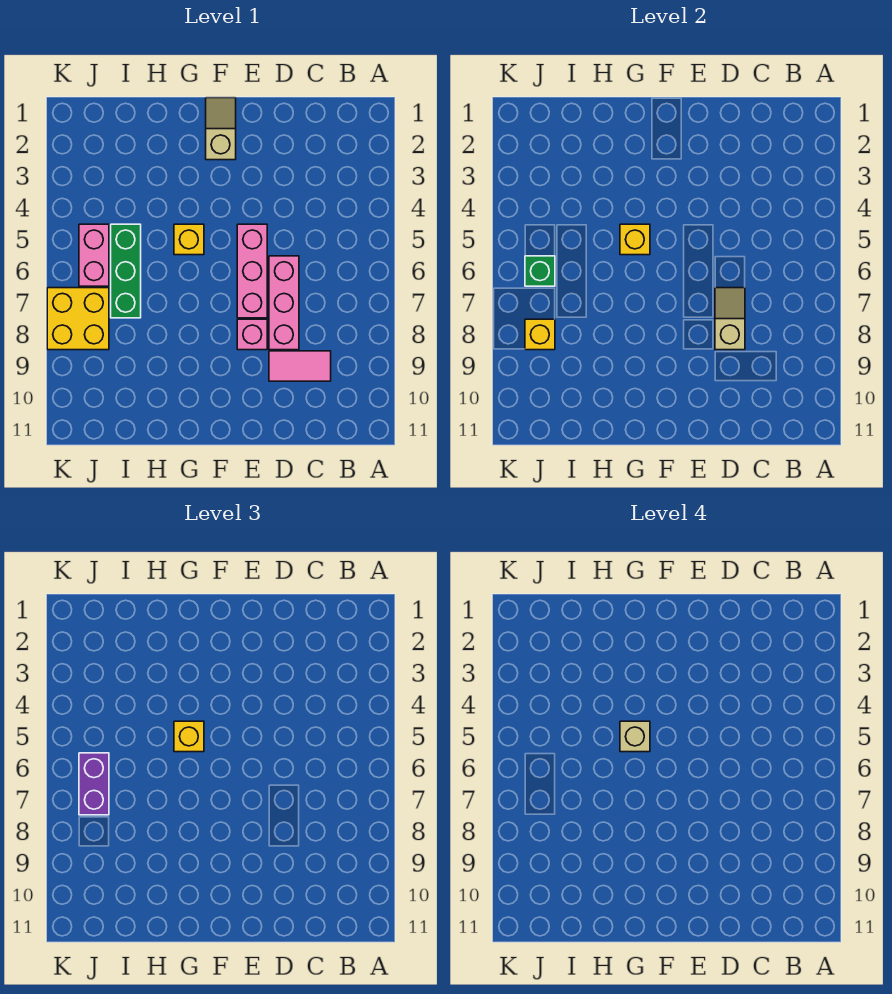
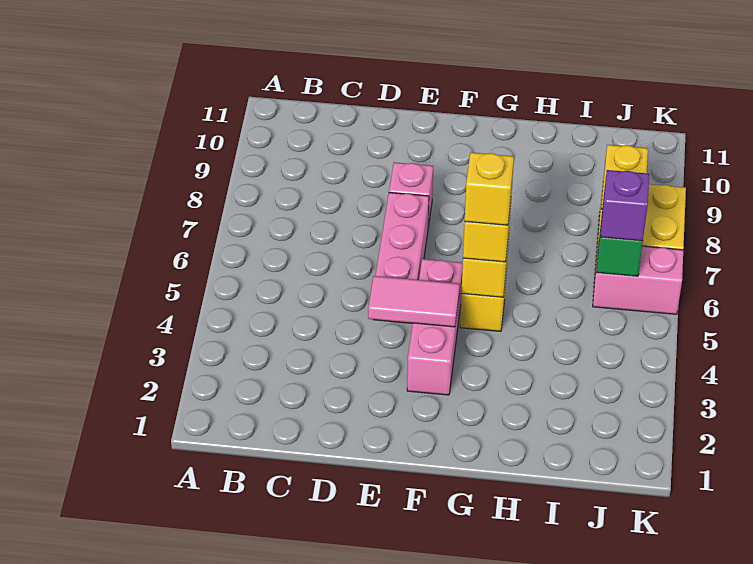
pink tile C9:D9 level 1 -> pink tile E4:F4 level 2
pink brick D6:D8 level 1 -> pink brick F3:F5 level 1
tan slope D7:D8 level 2 top 8 -> none
tan slope F1:F2 level 1 top 2 -> none
tan brick G5 level 4 -> yellow brick G5 level 4
green brick I5:I7 level 1 -> none
pink brick J5:J6 level 1 -> pink brick J6:K6 level 1
purple brick J6:J7 level 3 -> purple brick J6 level 3

